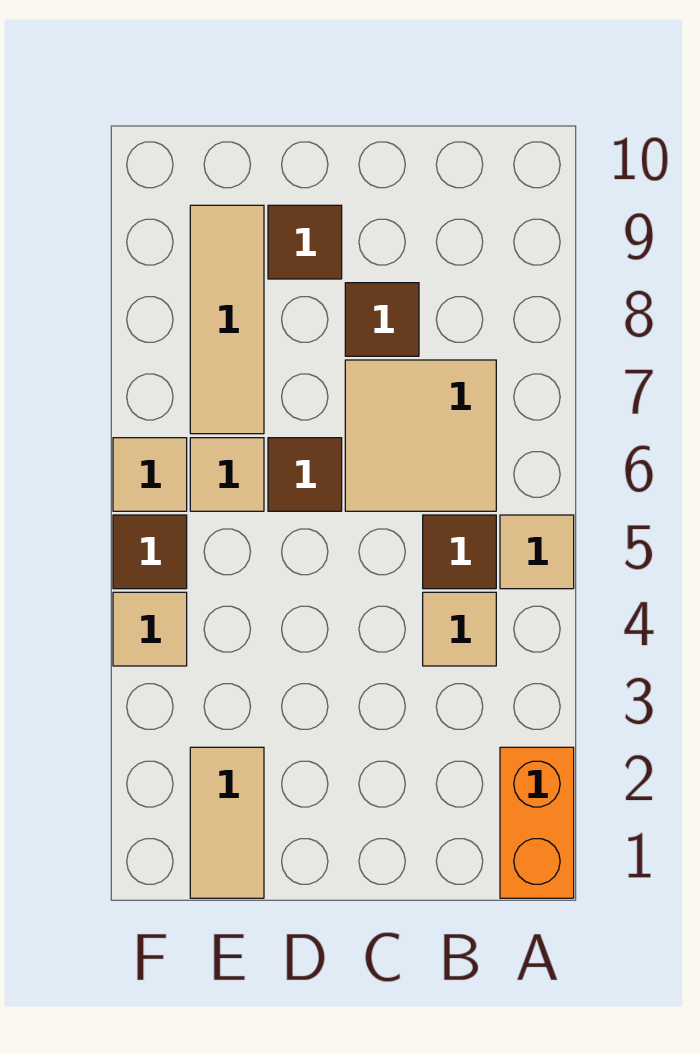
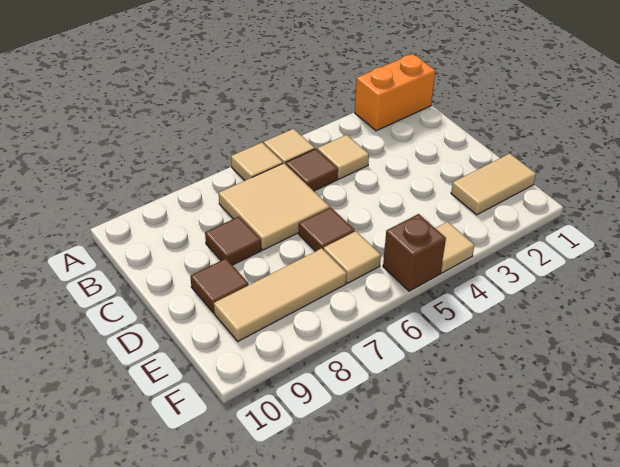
brown tile F5 level 1 -> brown brick F5 level 1
tan tile F6 level 1 -> tan tile A6 level 1

